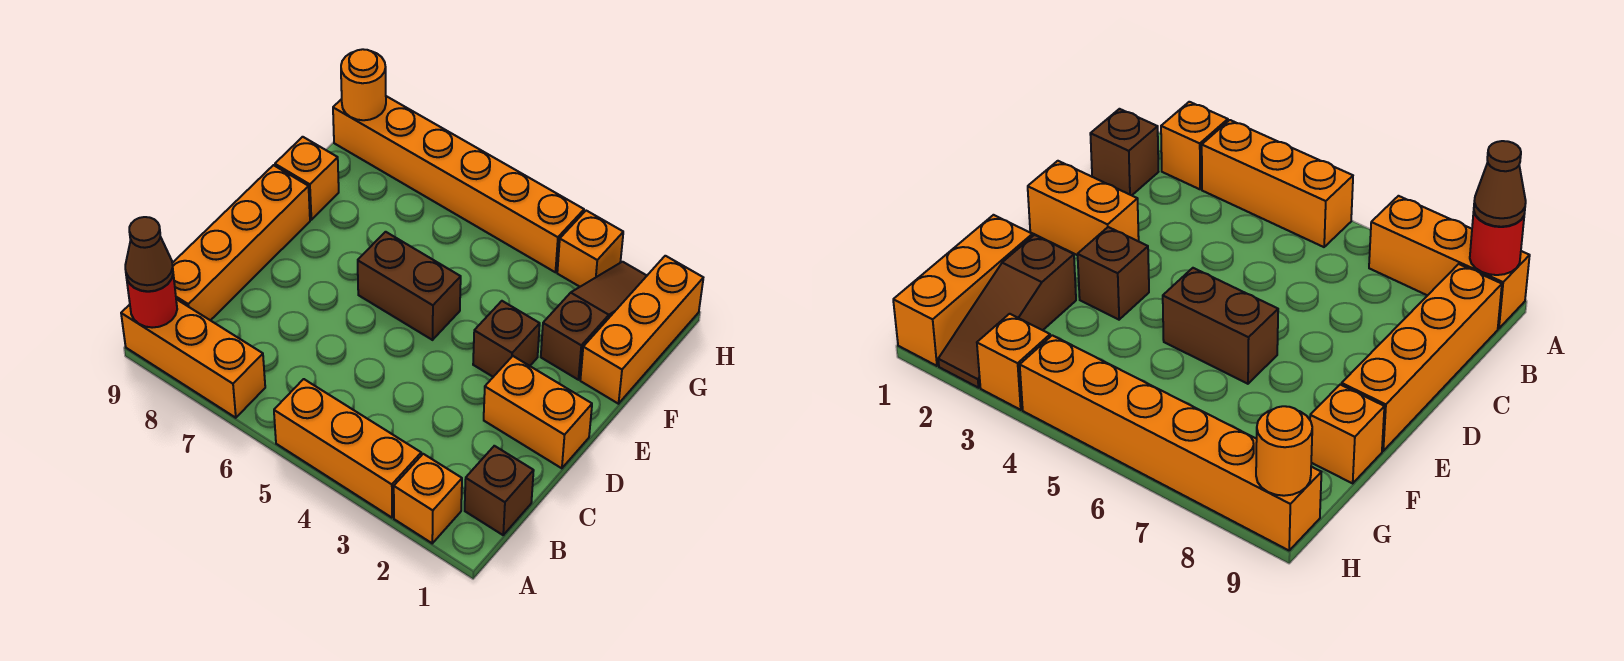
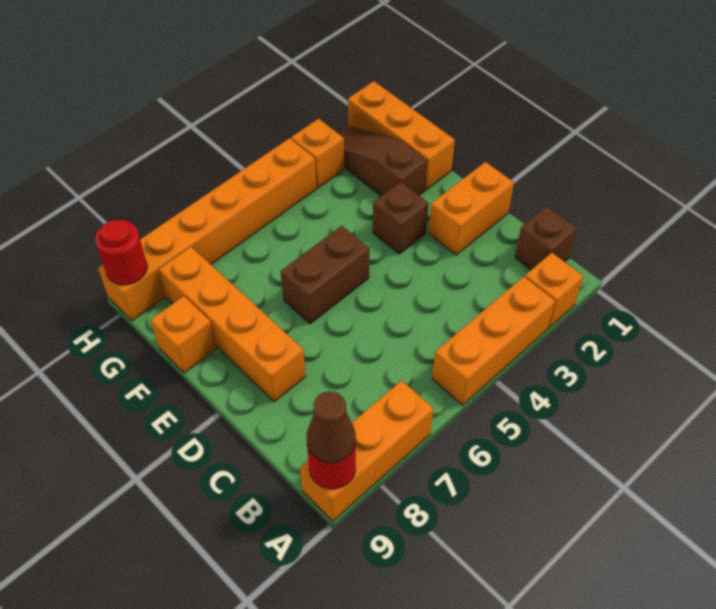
orange brick B9:E9 level 1 -> orange brick D8:G8 level 1
orange round brick H9 level 2 -> red round brick H9 level 2

